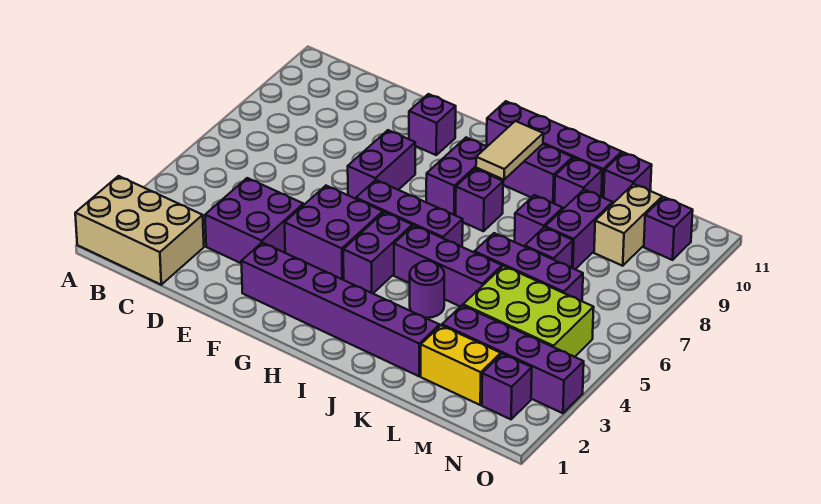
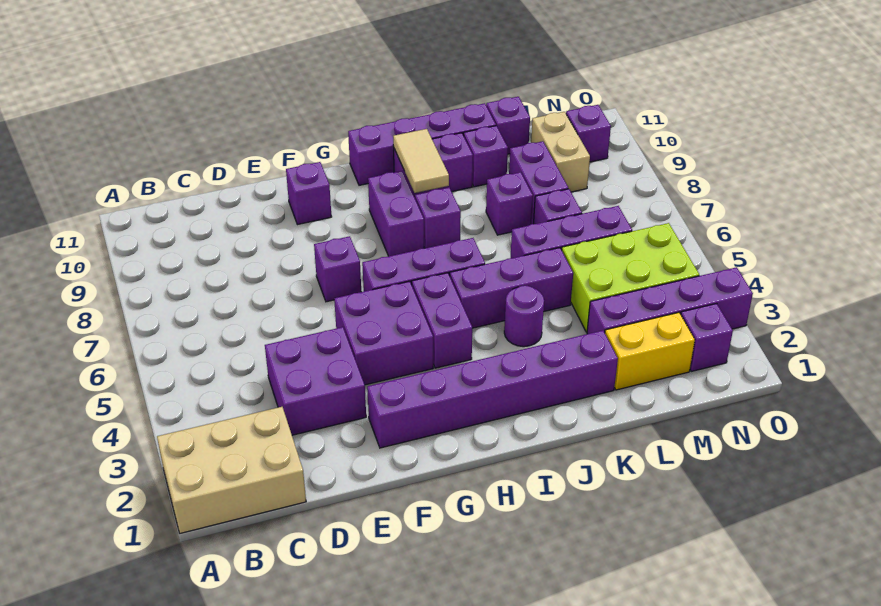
purple brick F7:F8 level 1 -> purple brick F7 level 1

